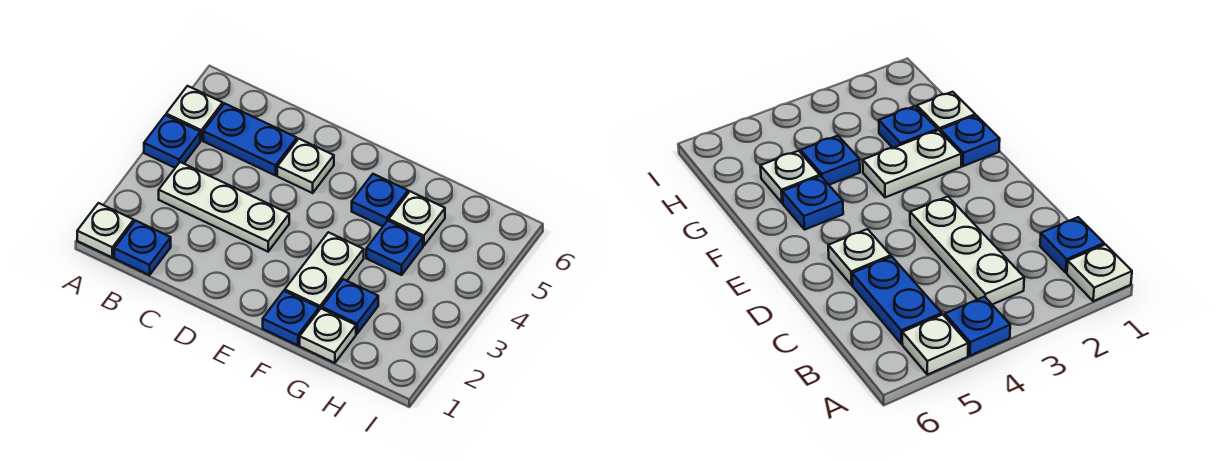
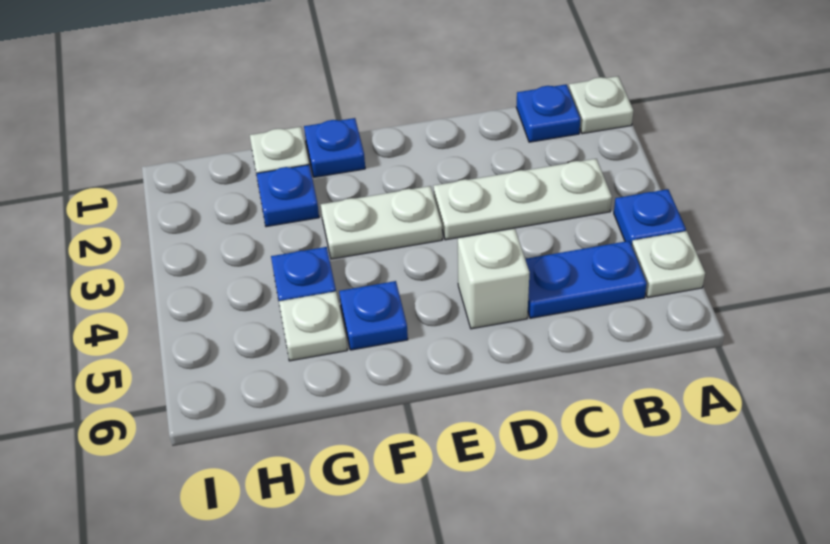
white plate D5 level 1 -> white brick D5 level 1
white plate F2:F3 level 1 -> white plate E3:F3 level 1

